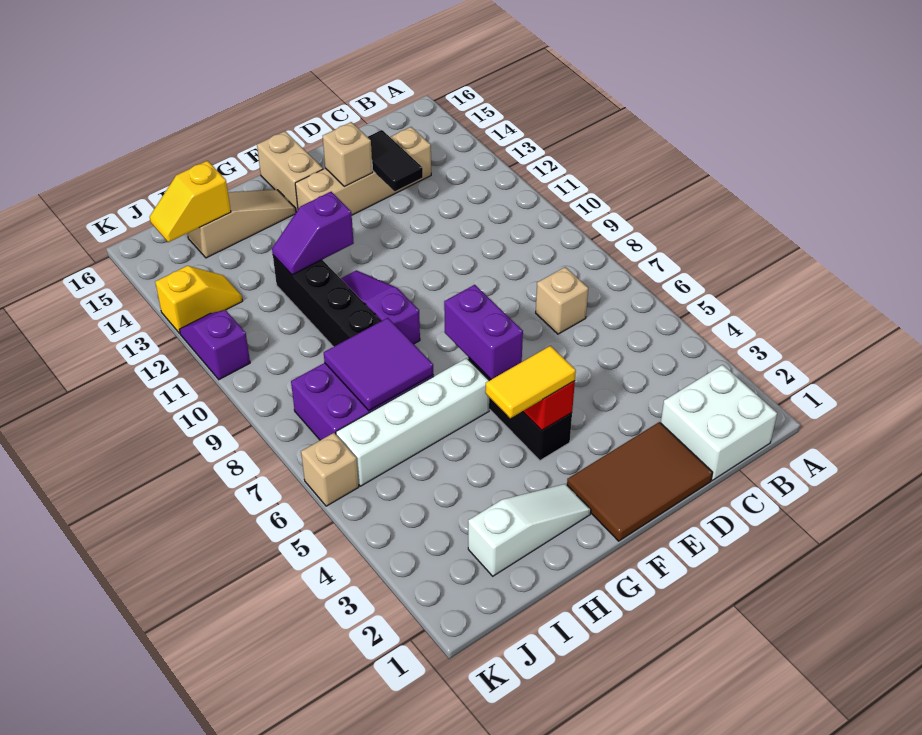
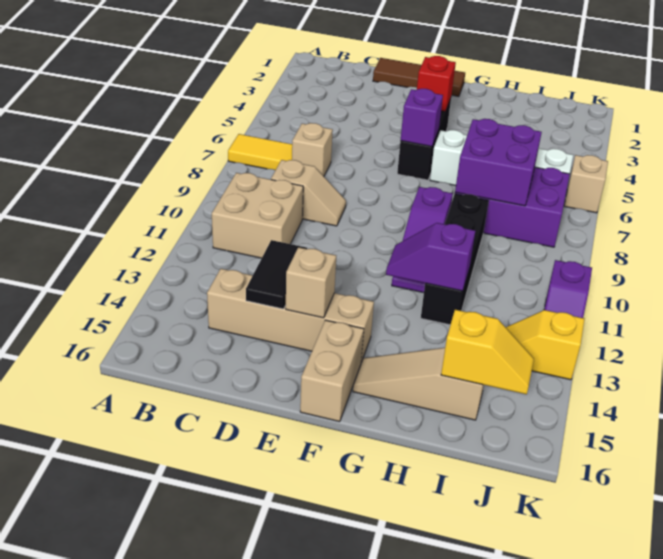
white brick B1:C2 level 1 -> none
none -> tan brick B10:C11 level 1
none -> tan slope C9:D9 level 1 top C
brown tile D1:F2 level 1 -> brown tile D1:F1 level 1
yellow tile F4:G4 level 3 -> yellow tile A7:B7 level 1
purple brick F6:F7 level 2 -> purple brick F6 level 2
white slope G2:I2 level 1 top I -> none
purple slope G12:H12 level 2 top G -> purple slope G12:H12 level 2 top H
purple tile H7:I8 level 2 -> purple brick H7:I8 level 2

